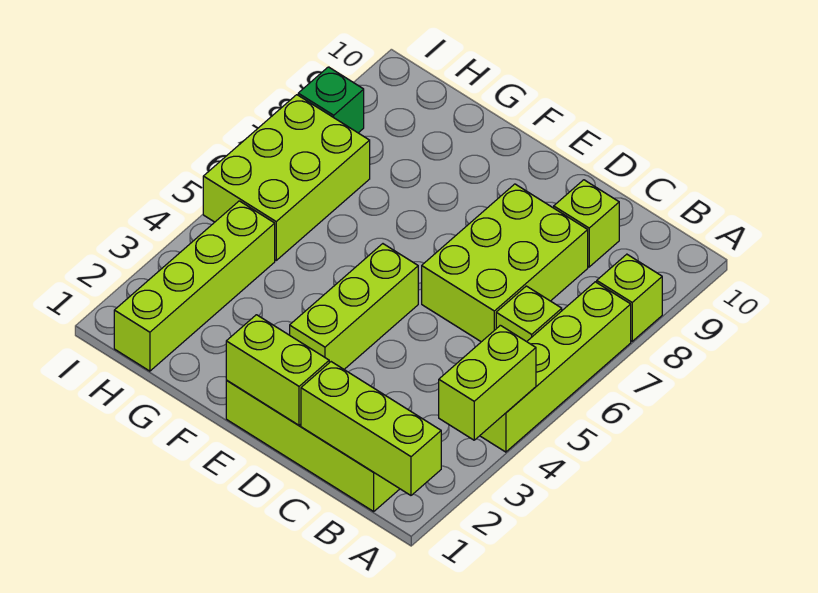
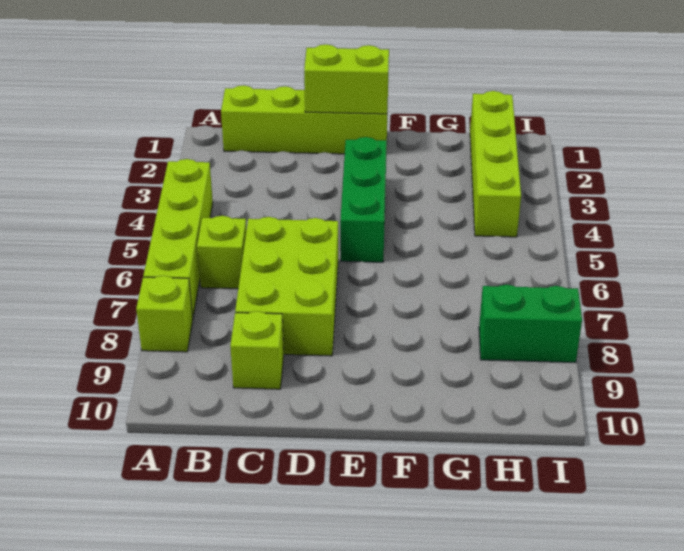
lime brick A1:C1 level 2 -> none
lime brick A3:A4 level 2 -> none
lime brick E3:E5 level 1 -> green brick E3:E5 level 1
lime brick H5:I7 level 1 -> none
green brick I8 level 1 -> green brick H8:I8 level 1

